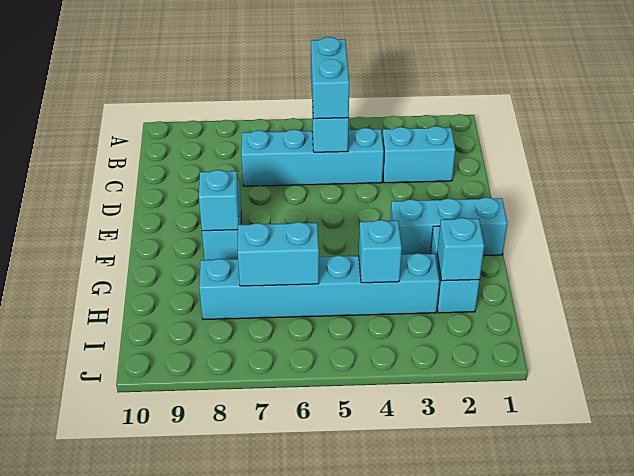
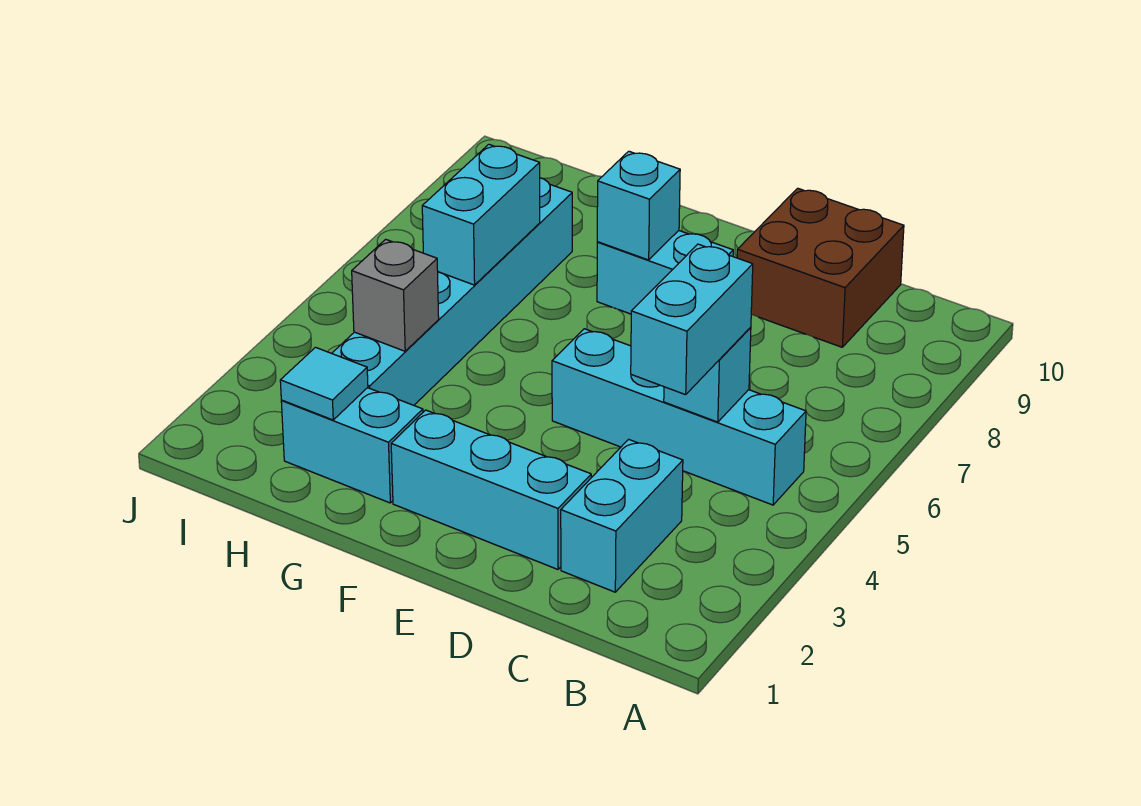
cyan brick B5:C5 level 3 -> cyan brick C4:C5 level 3
cyan brick C4:C7 level 1 -> cyan brick B5:E5 level 1
none -> brown brick C9:D10 level 1
cyan brick F1:F3 level 1 -> cyan brick D2:F2 level 1
cyan brick H2 level 2 -> cyan tile H2 level 2
cyan brick H4 level 2 -> grey brick H4 level 2

